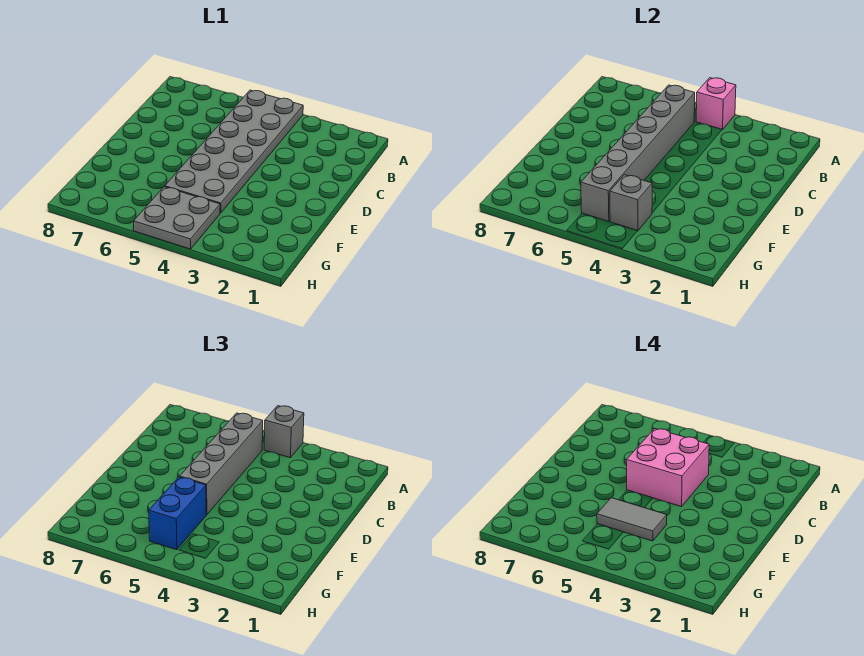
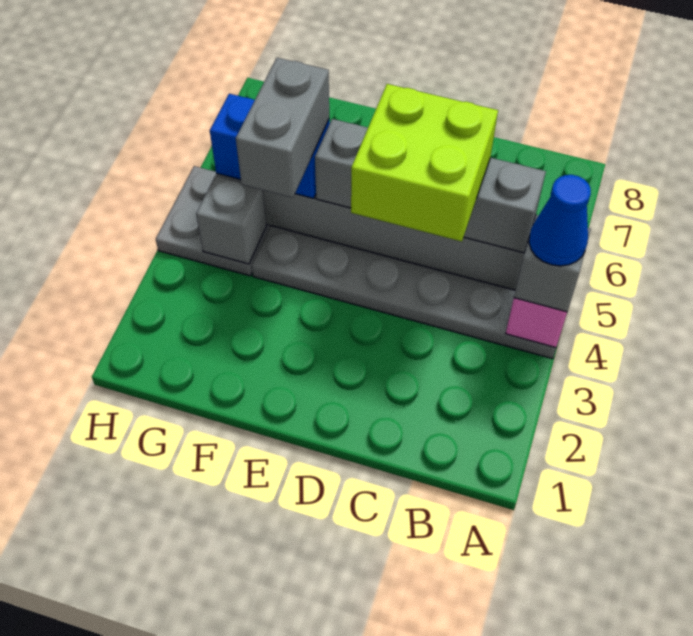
none -> blue cone A4 level 4
pink brick C4:D5 level 4 -> lime brick C4:D5 level 4
grey tile F4:F5 level 4 -> grey brick F4:F5 level 4

